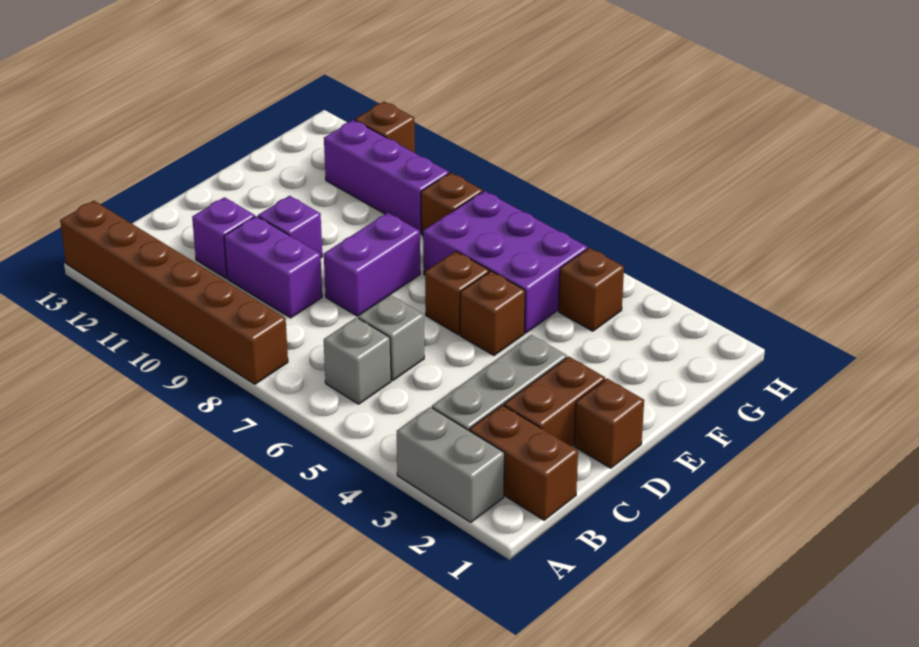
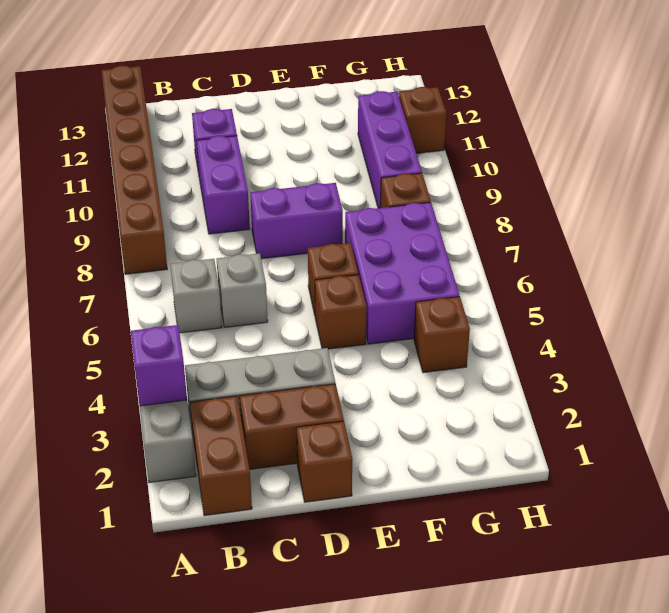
purple brick D10 level 1 -> purple brick A3 level 2

